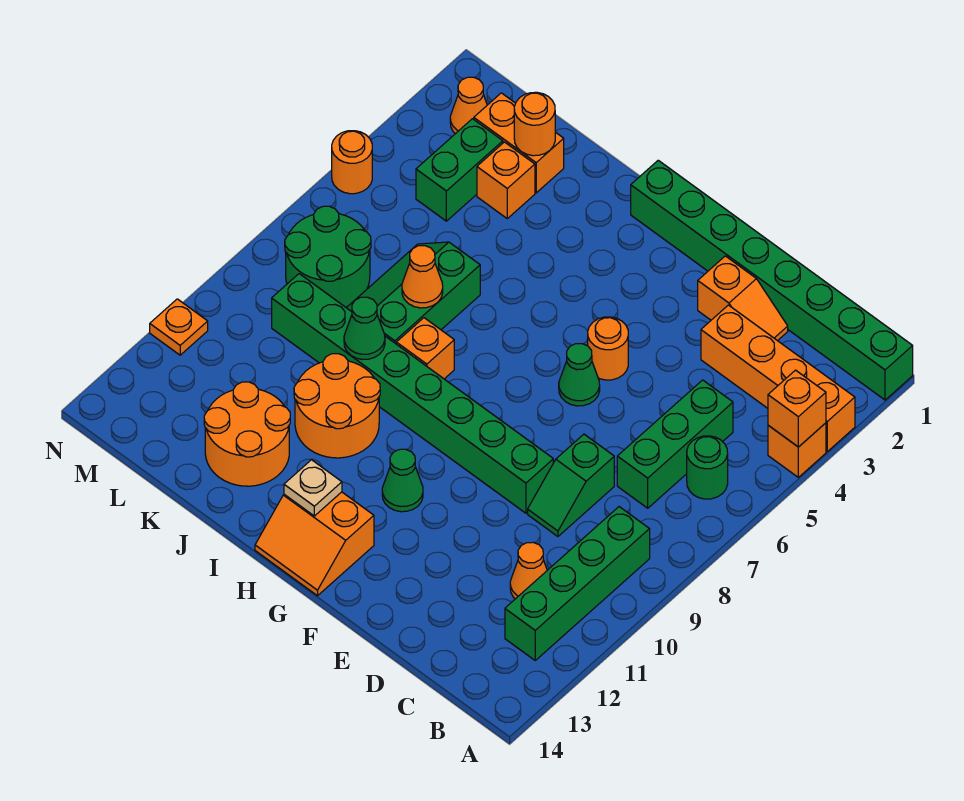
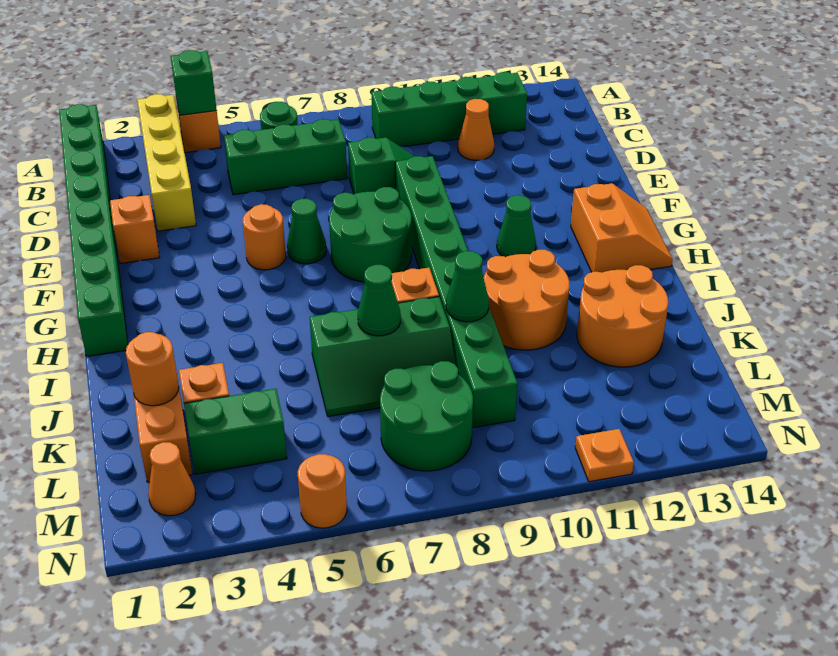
orange brick A3:D3 level 1 -> yellow brick A3:D3 level 1
orange brick A4 level 2 -> green brick A4 level 2
none -> green round brick F7:G8 level 1
tan plate H13 level 2 -> none
orange cone J7 level 2 -> green cone J7 level 2

